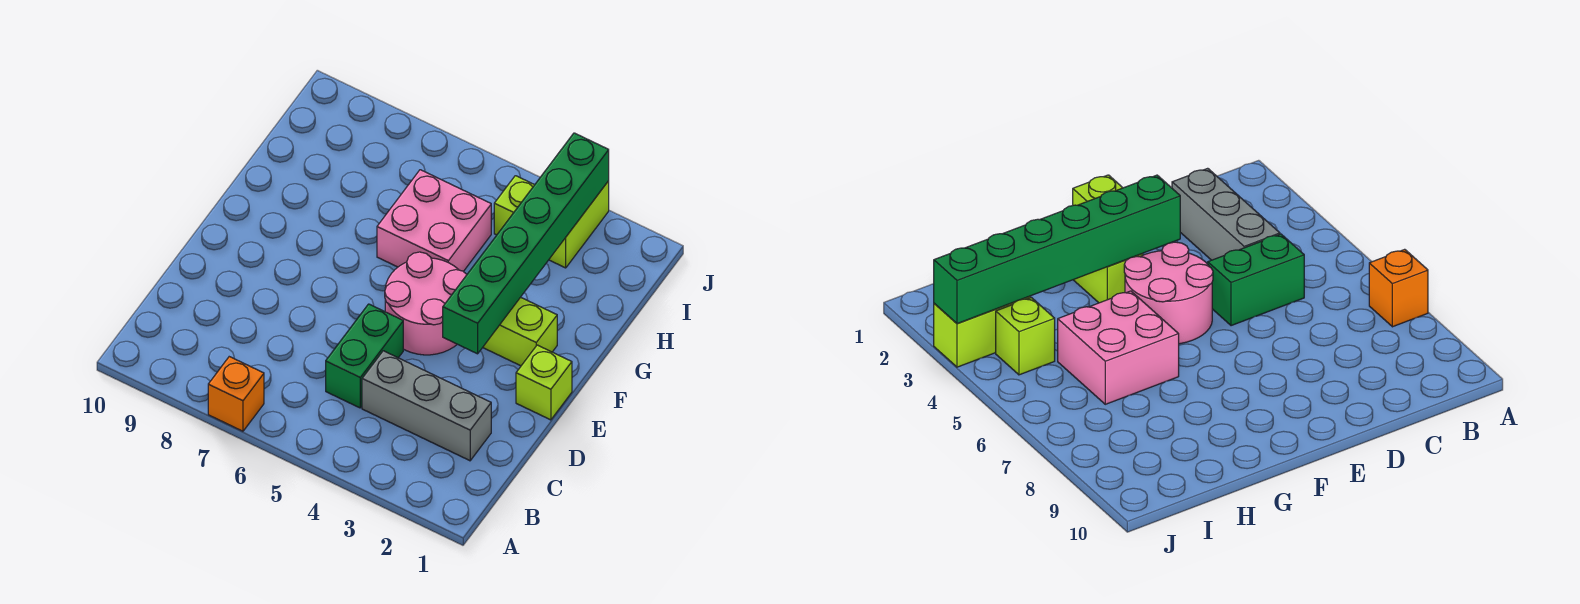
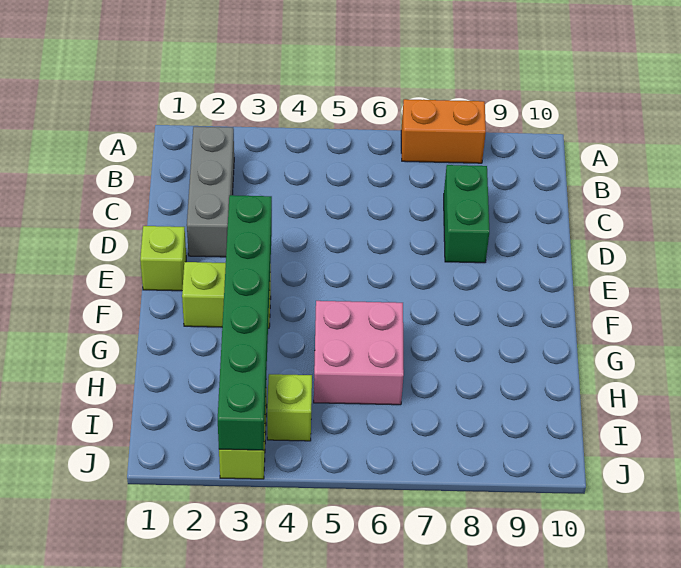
orange brick A7 level 1 -> orange brick A7:A8 level 1
grey brick C2:C4 level 1 -> grey brick B2:D2 level 1
green brick C5:D5 level 1 -> green brick C8:D8 level 1
pink round brick E4:F5 level 1 -> none

